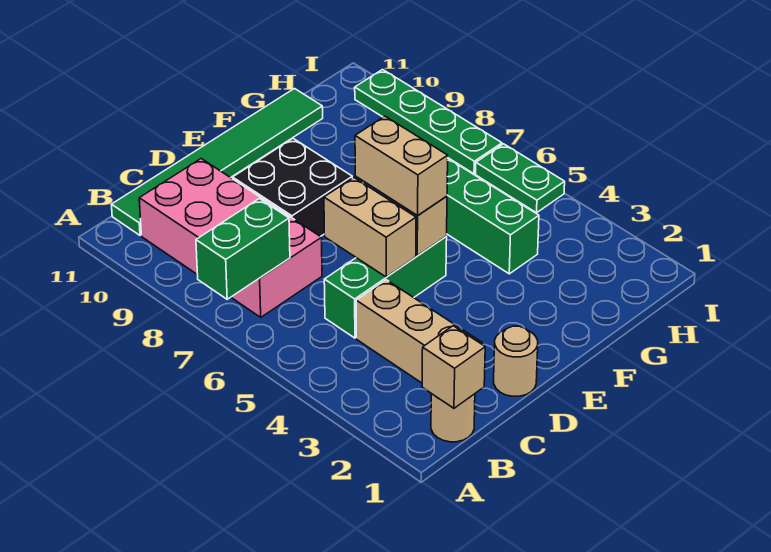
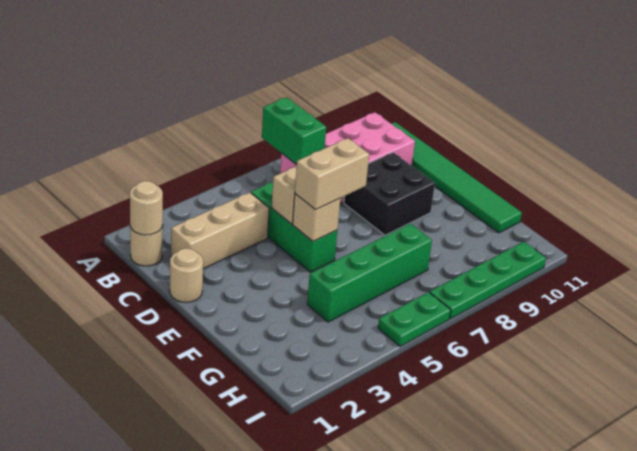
tan brick B1 level 2 -> tan round brick B1 level 2

